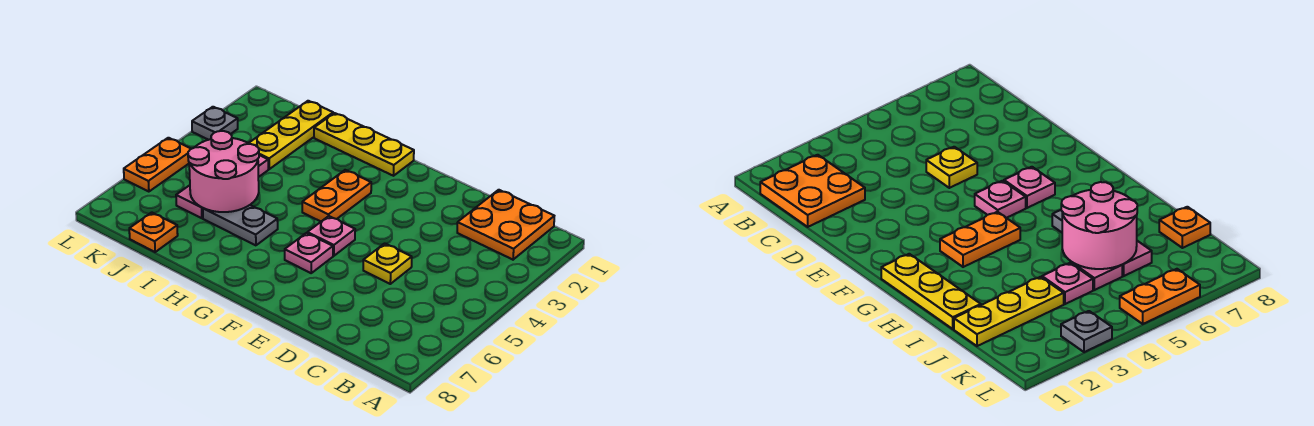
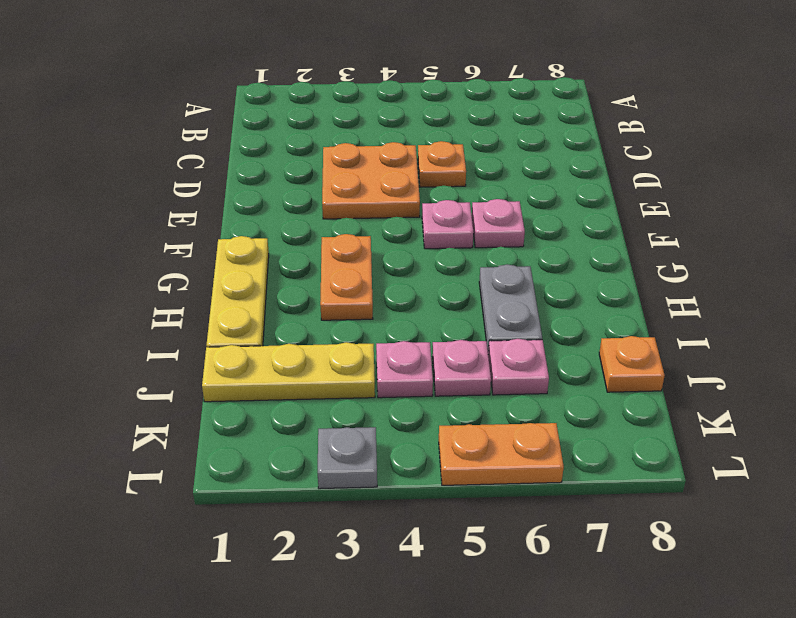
orange plate B1:C2 level 1 -> orange plate D3:E4 level 1
yellow plate D5 level 1 -> orange plate D5 level 1
orange plate G3:G4 level 1 -> orange plate G3:H3 level 1
pink round brick I5:J6 level 2 -> none

